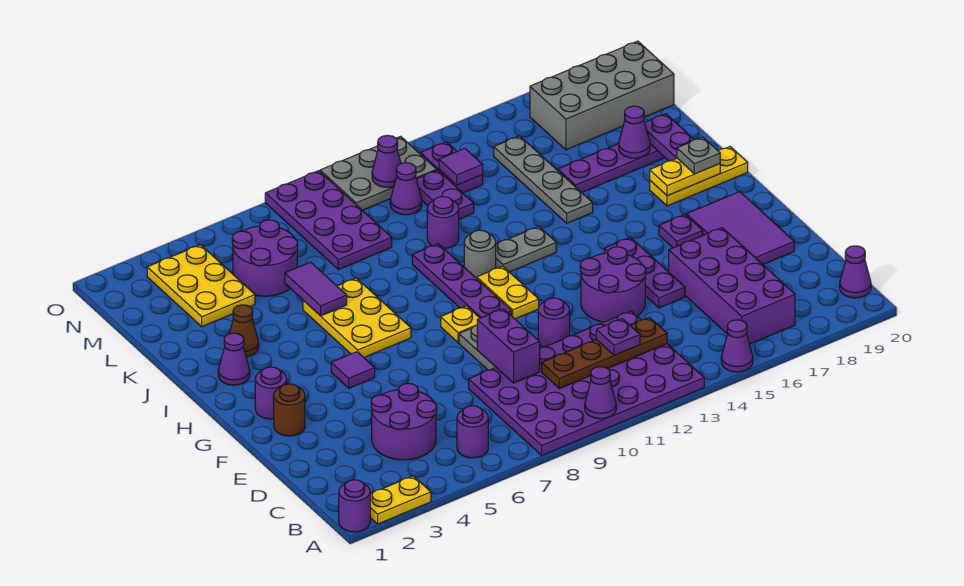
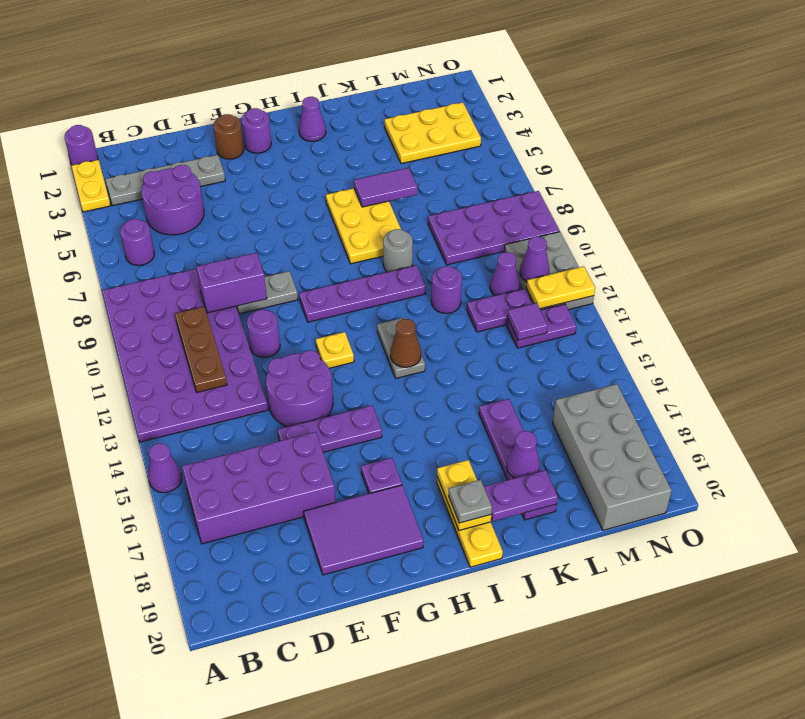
purple cone A10 level 2 -> none
purple cone B20 level 1 -> none
brown plate C10:C13 level 2 -> brown plate C10:C12 level 2
purple plate C12 level 3 -> none
purple tile G5 level 1 -> none
yellow plate G9 level 1 -> yellow plate G12 level 1
yellow plate G11:H11 level 1 -> yellow plate N12:O12 level 2
yellow plate H6:J7 level 1 -> yellow plate I6:J8 level 1
grey round brick I11 level 1 -> grey round brick J9 level 1
brown cone J3 level 1 -> brown cone I13 level 2
grey plate J15:M15 level 1 -> grey plate B3:E3 level 1
purple round brick L5:M6 level 1 -> none

